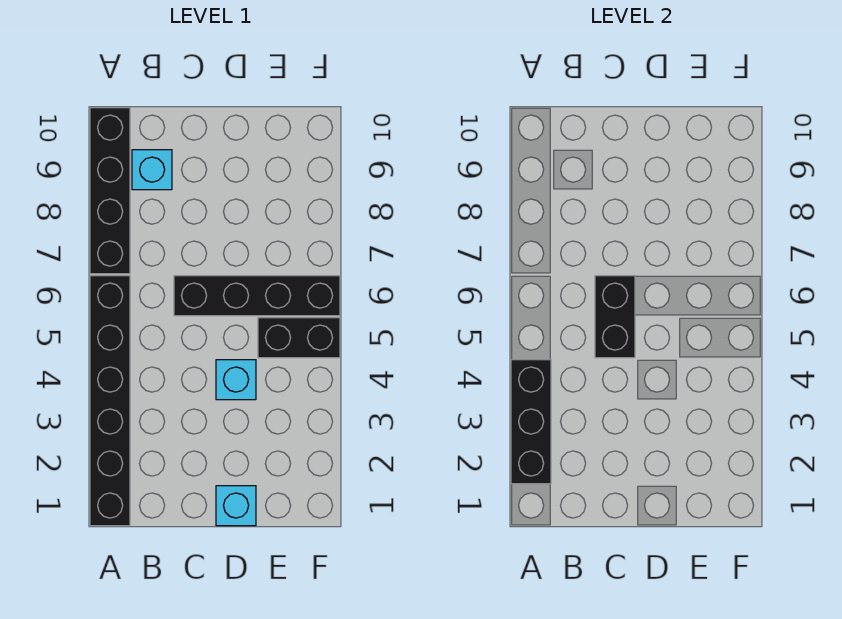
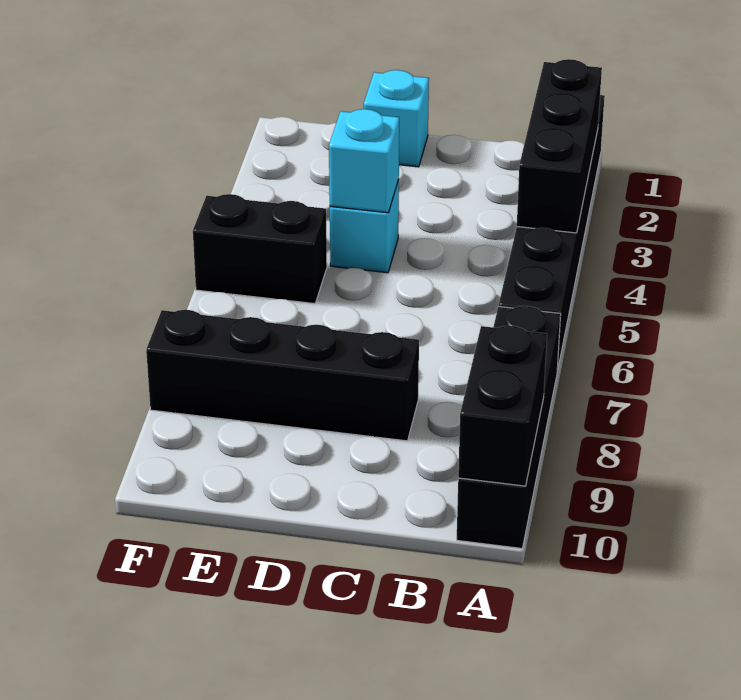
cyan brick B9 level 1 -> cyan brick D4 level 2
black brick C5:C6 level 2 -> black brick A9:A10 level 2
black brick C6:F6 level 1 -> black brick C8:F8 level 1

